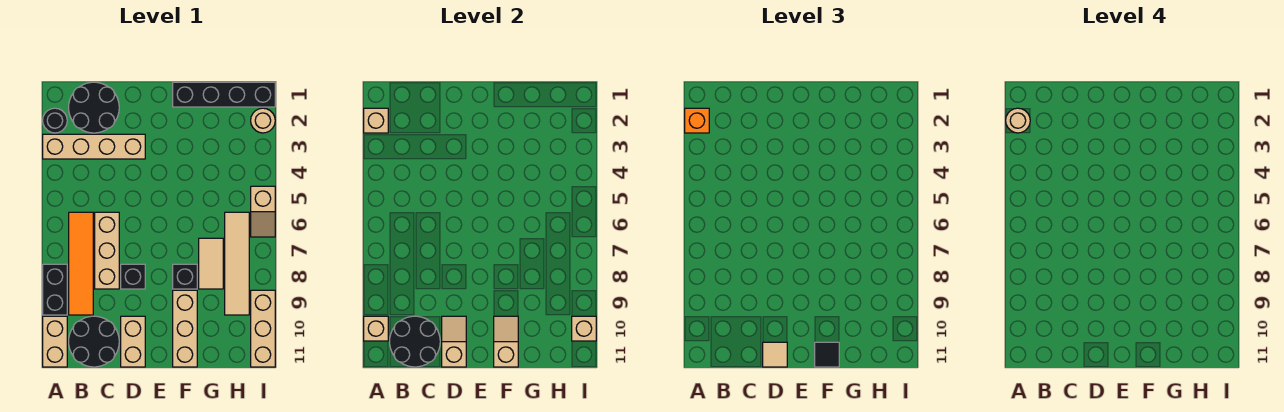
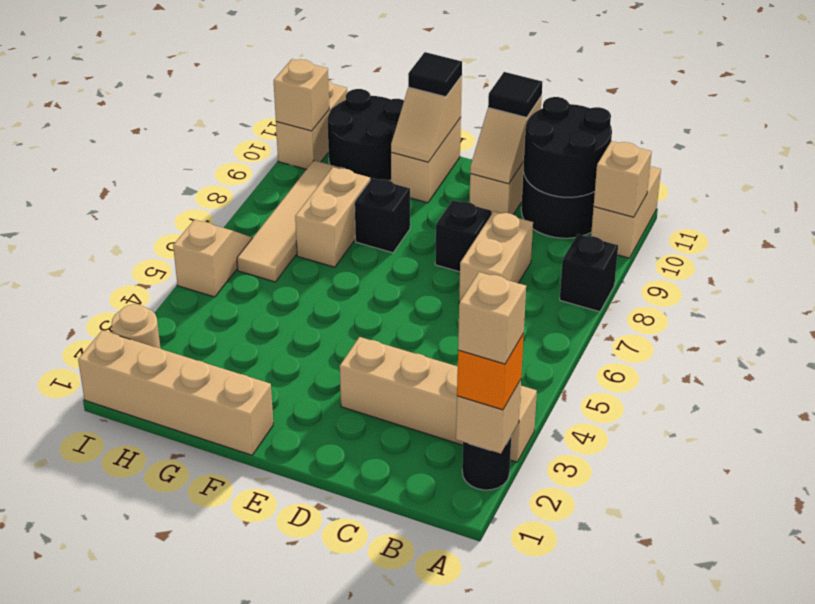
tan round brick A2 level 4 -> tan brick A2 level 4
black brick A8:A9 level 1 -> black brick A8 level 1
black round brick B1:C2 level 1 -> black round brick G10:H11 level 1
orange tile B6:B9 level 1 -> none
tan brick C6:C8 level 1 -> tan brick C7:C8 level 1
tan tile D11 level 3 -> black tile D11 level 3
black brick F1:I1 level 1 -> tan brick F1:I1 level 1
tan brick F9:F11 level 1 -> tan brick F10:F11 level 1
tan tile G7:G8 level 1 -> tan brick G7:G8 level 1
tan brick I9:I11 level 1 -> tan brick I10:I11 level 1

